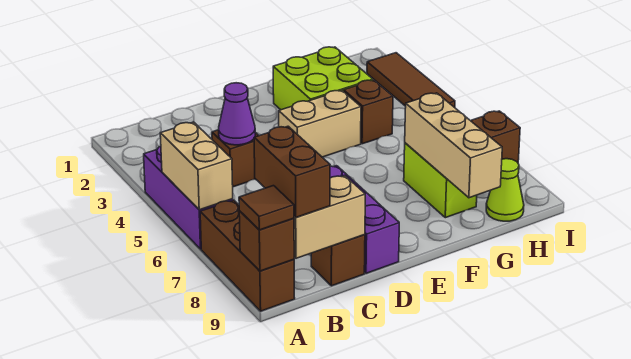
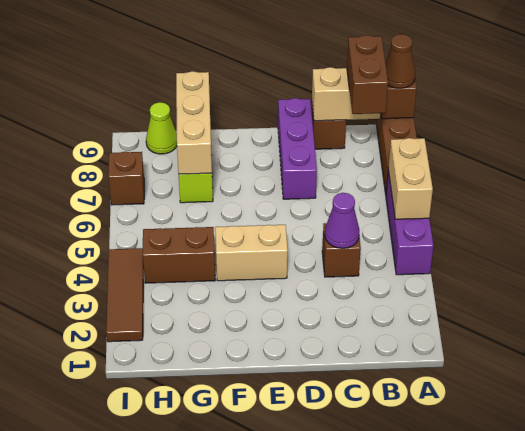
brown tile A9 level 3 -> brown cone A9 level 3
lime brick F2:G3 level 1 -> none
brown brick G4 level 1 -> brown brick G4:H4 level 1

